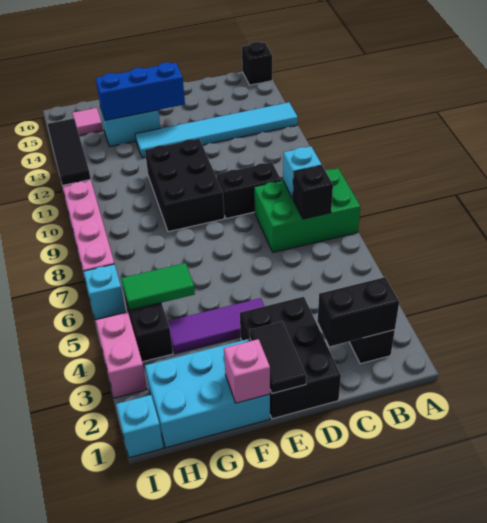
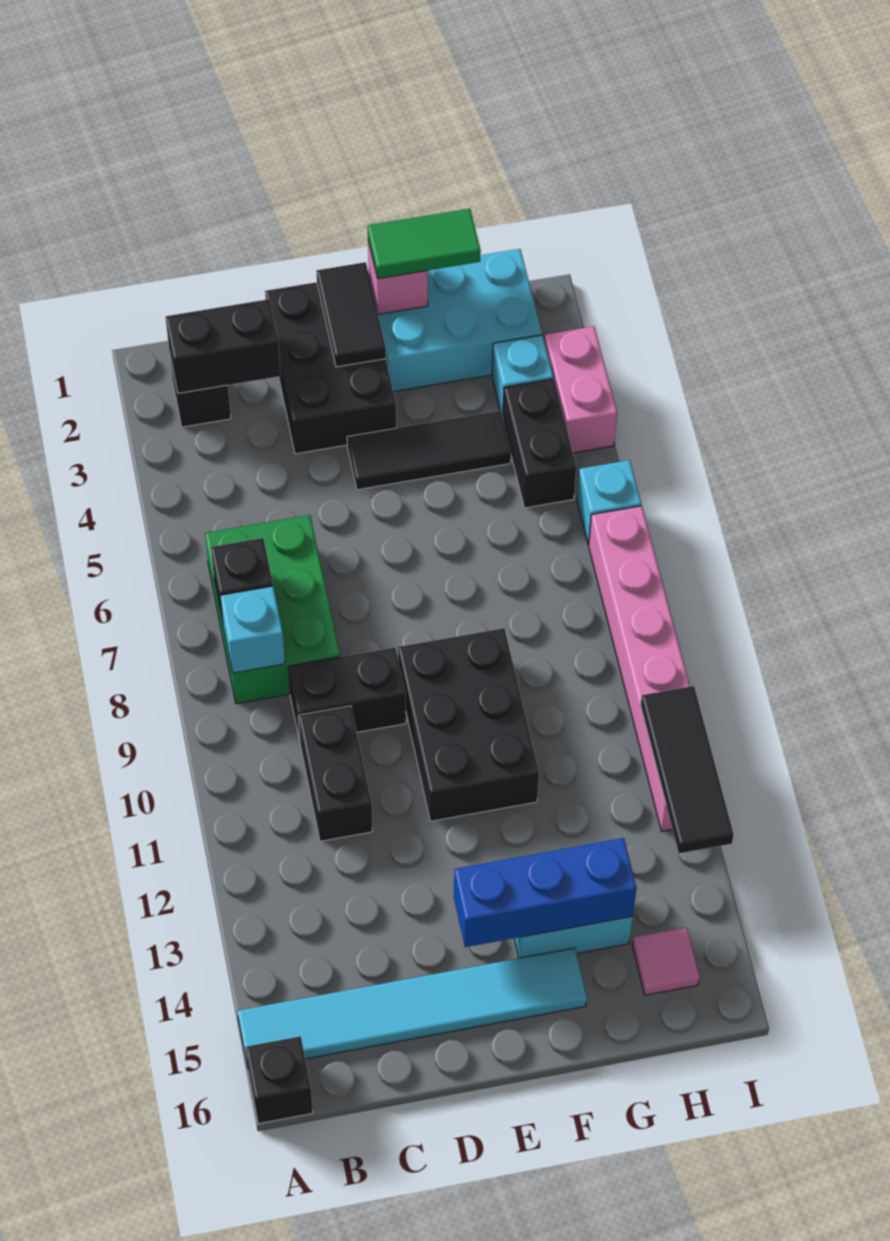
green brick A7:C8 level 1 -> green brick B6:C8 level 1
cyan tile A13:F13 level 1 -> cyan tile A15:F15 level 1
none -> black brick C10:C11 level 1
purple tile E4:G4 level 1 -> black tile E4:G4 level 1
green tile G5:H5 level 2 -> green tile F1:G1 level 3
cyan brick I1 level 1 -> cyan brick H3 level 1

